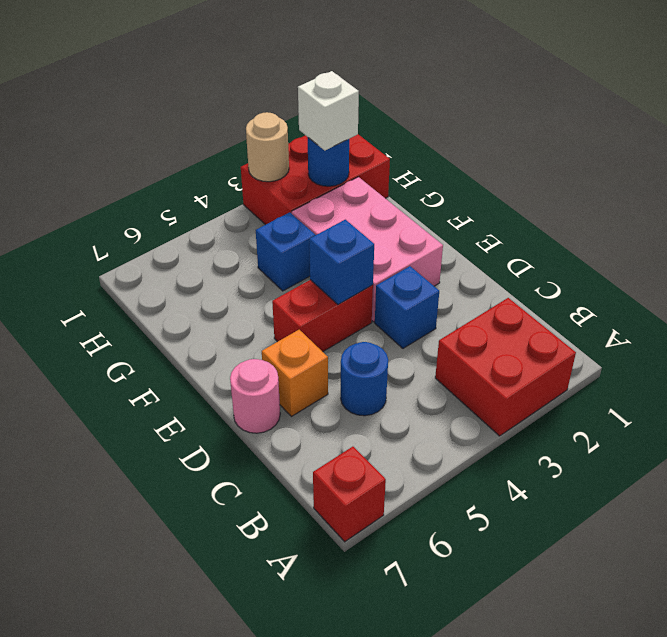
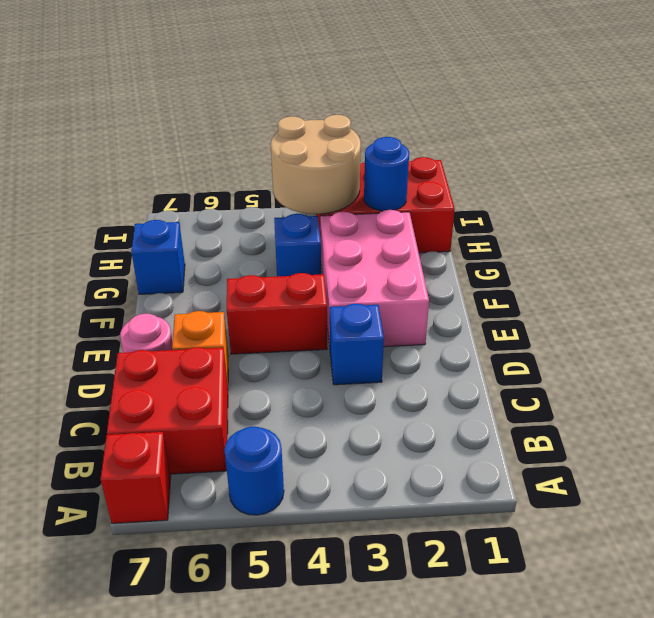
red brick A2:B3 level 1 -> red brick B6:C7 level 1
blue round brick C5 level 1 -> blue round brick A5 level 1
blue brick E4 level 2 -> blue brick G7 level 1
white brick H2 level 3 -> none
tan round brick I3 level 2 -> tan round brick H3:I4 level 2

